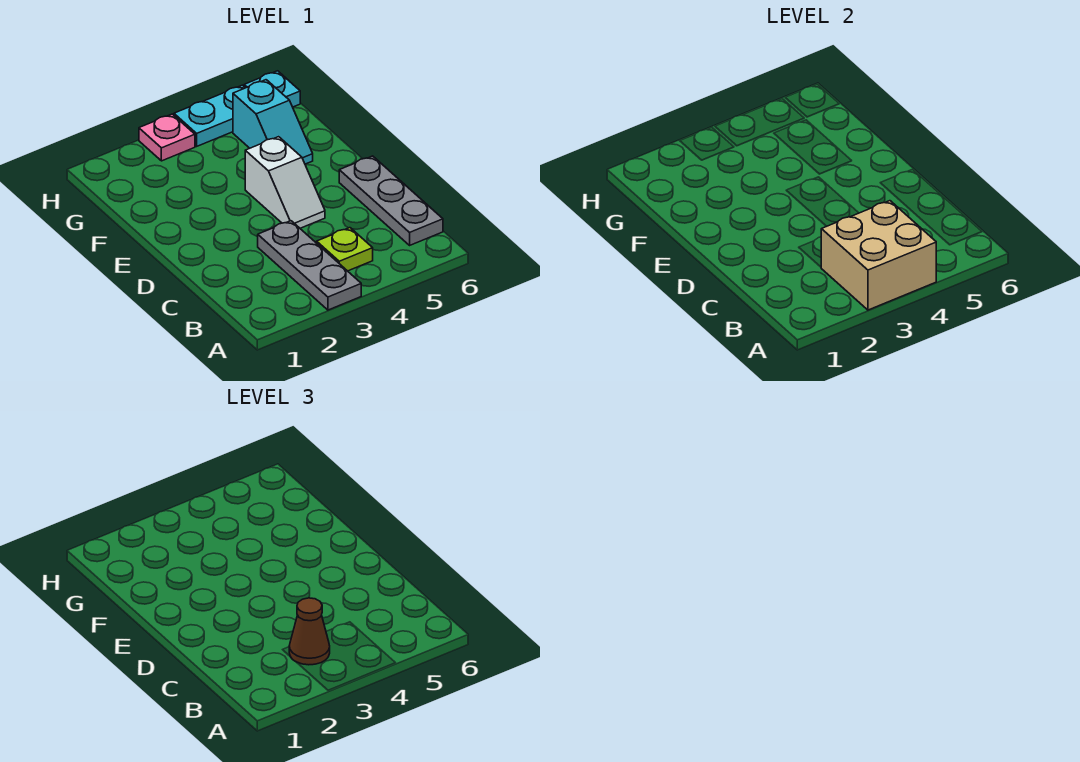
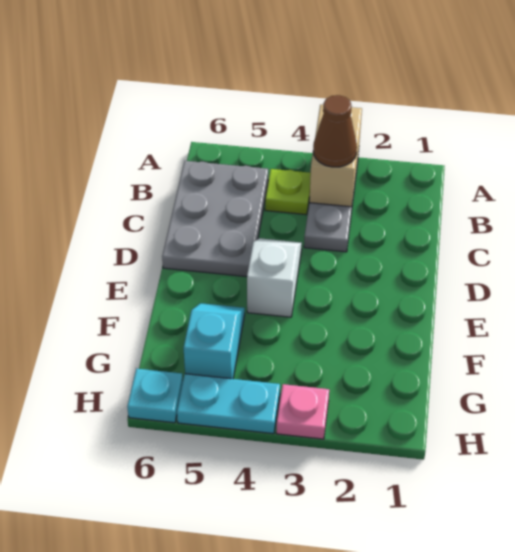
tan brick A3:B4 level 2 -> tan brick A3:B3 level 2
grey plate B6:D6 level 1 -> grey plate B5:D6 level 1

